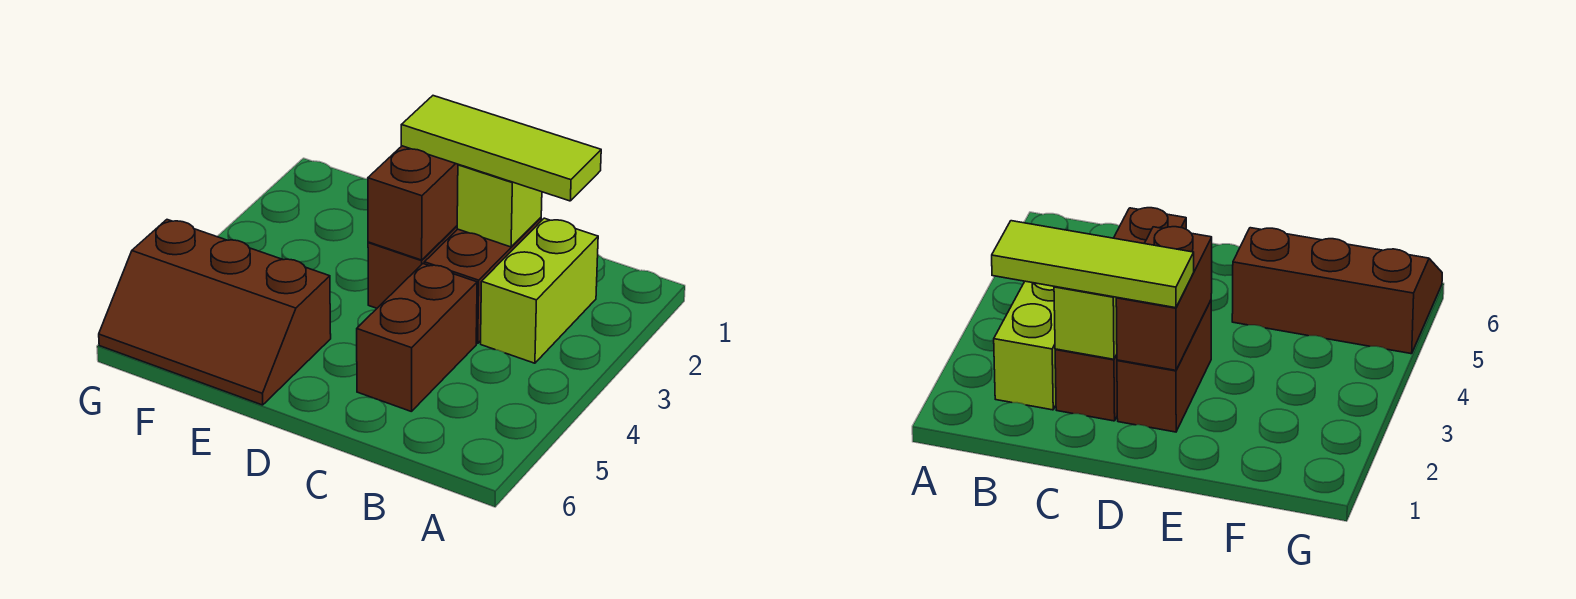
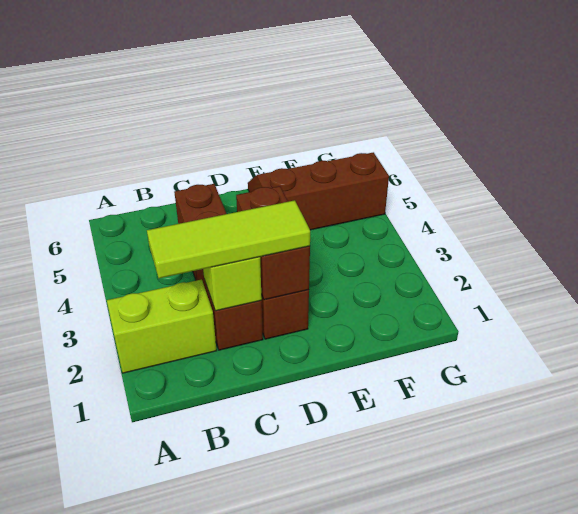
lime brick B2:B3 level 1 -> lime brick A2:B2 level 1

